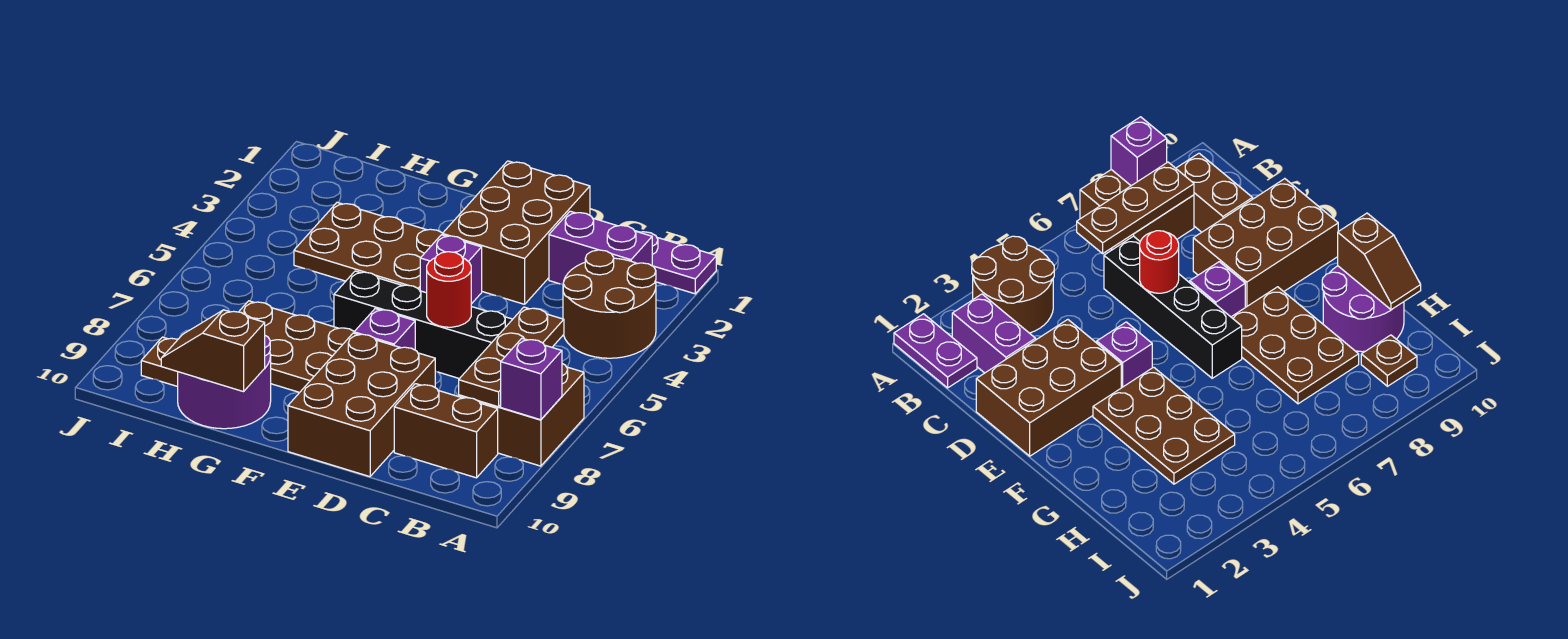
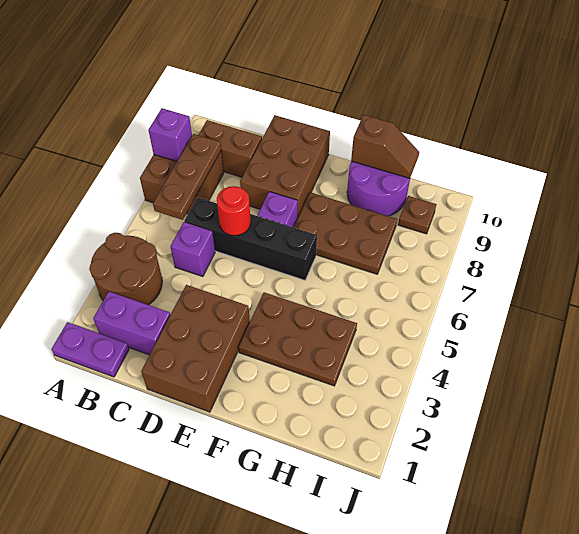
purple brick E4 level 1 -> purple brick C5 level 1

